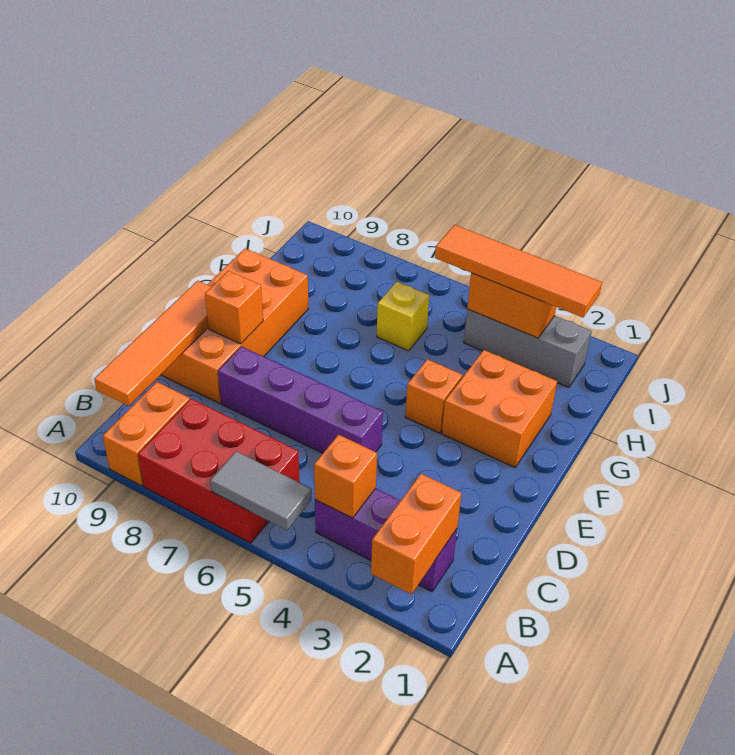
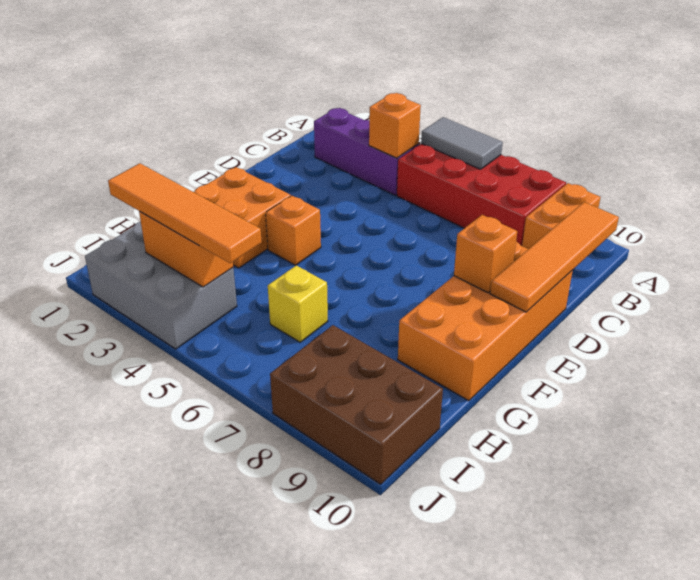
orange brick A2:B2 level 2 -> none
red brick A6:B8 level 1 -> red brick A5:B8 level 1
purple brick D5:D8 level 1 -> none
grey brick I2:I4 level 1 -> grey brick I2:J4 level 1
none -> brown brick I8:J10 level 1

